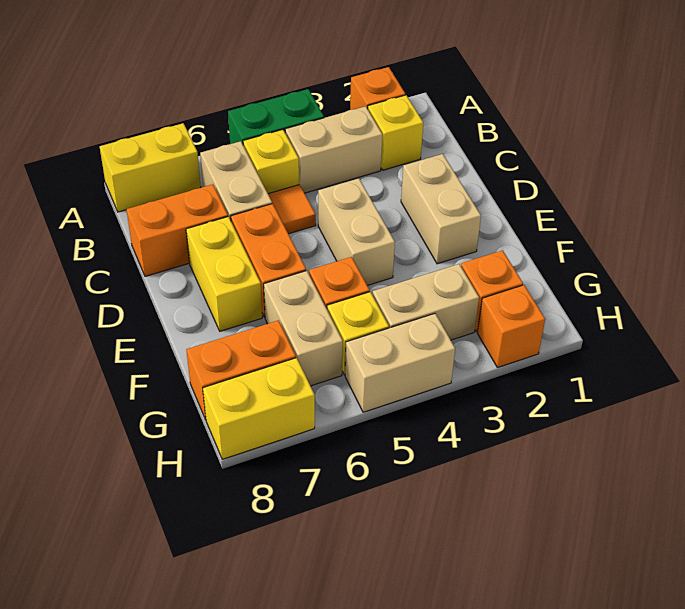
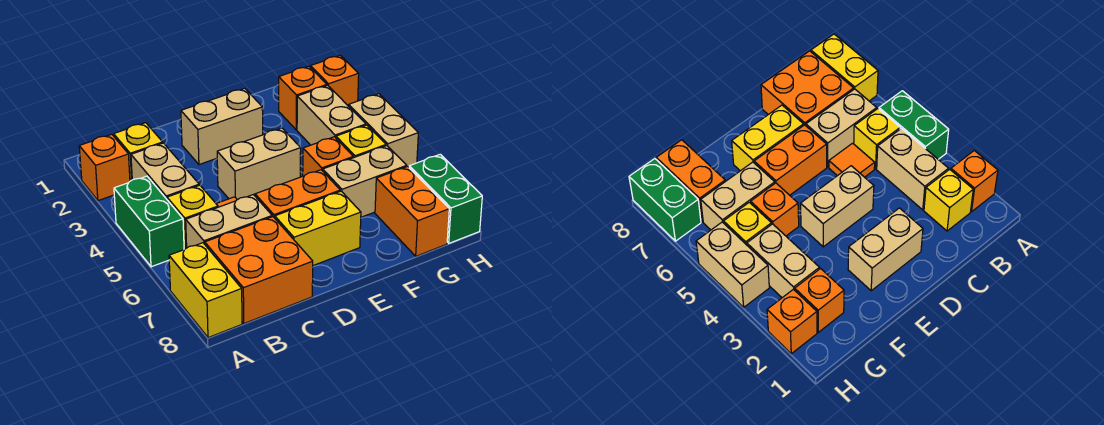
orange brick C7:C8 level 1 -> orange brick B7:C8 level 1
yellow brick H7:H8 level 1 -> green brick H7:H8 level 1

